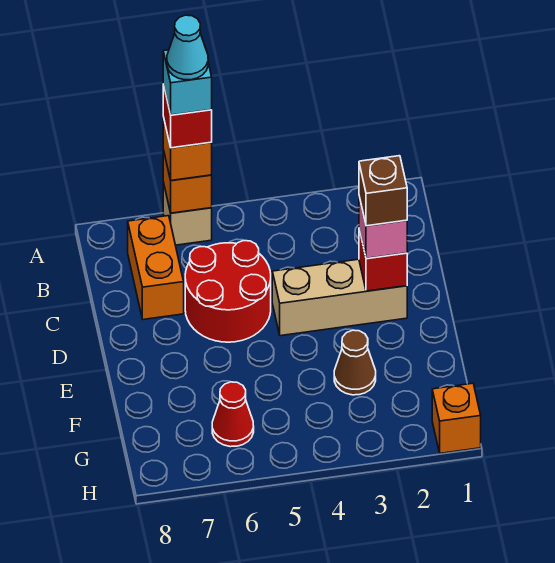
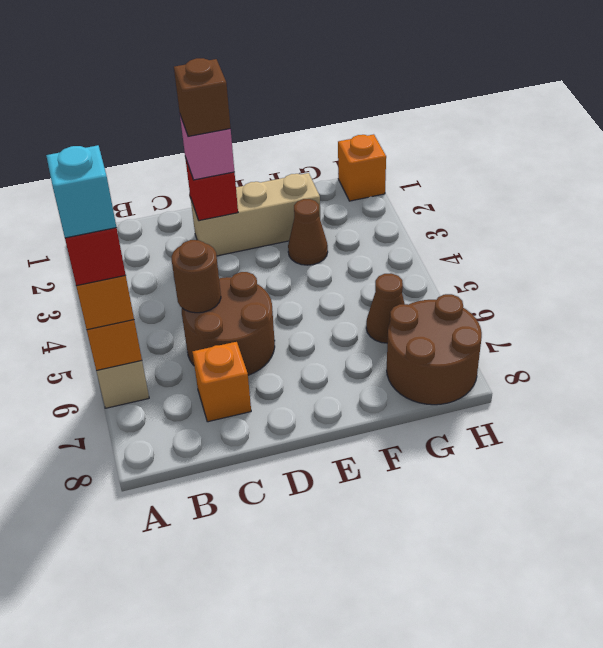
cyan cone A6 level 6 -> none
orange brick B7:C7 level 1 -> orange brick C7 level 1
red round brick C5:D6 level 1 -> brown round brick C5:D6 level 1
none -> brown round brick C5 level 2
tan brick D2:D4 level 1 -> tan brick D2:F2 level 1
red cone G6 level 1 -> brown cone G6 level 1
none -> brown round brick G7:H8 level 1

